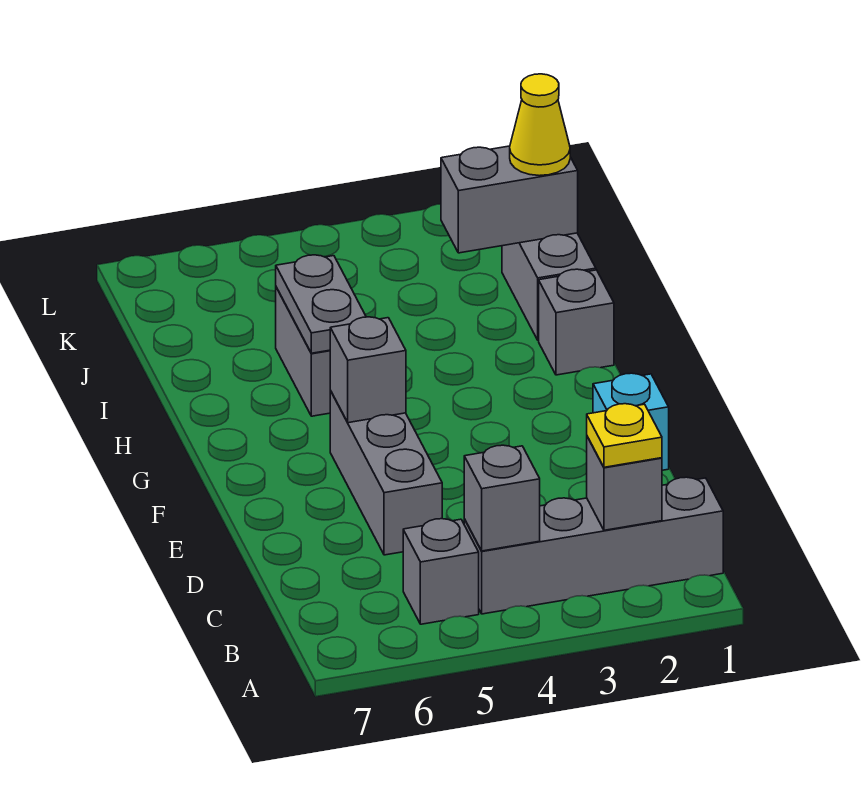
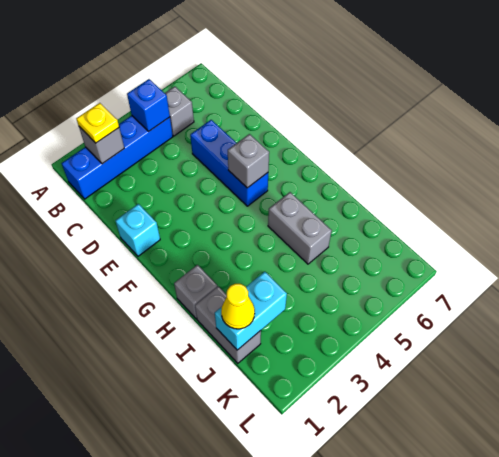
grey brick B1:B4 level 1 -> blue brick B1:B4 level 1
grey brick B4 level 2 -> blue brick B4 level 2
grey brick D5:F5 level 1 -> blue brick D5:F5 level 1
grey plate H5:I5 level 2 -> none
grey brick J1:J2 level 2 -> cyan brick J1:J2 level 2

